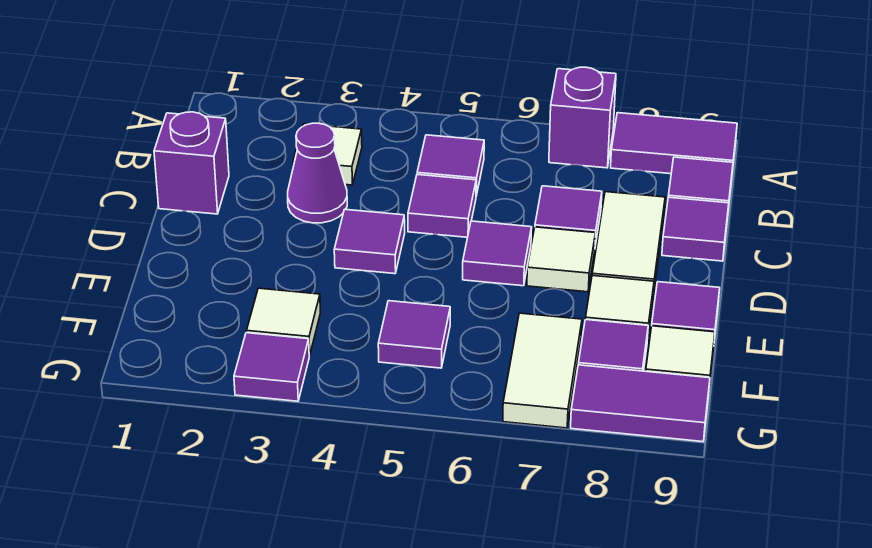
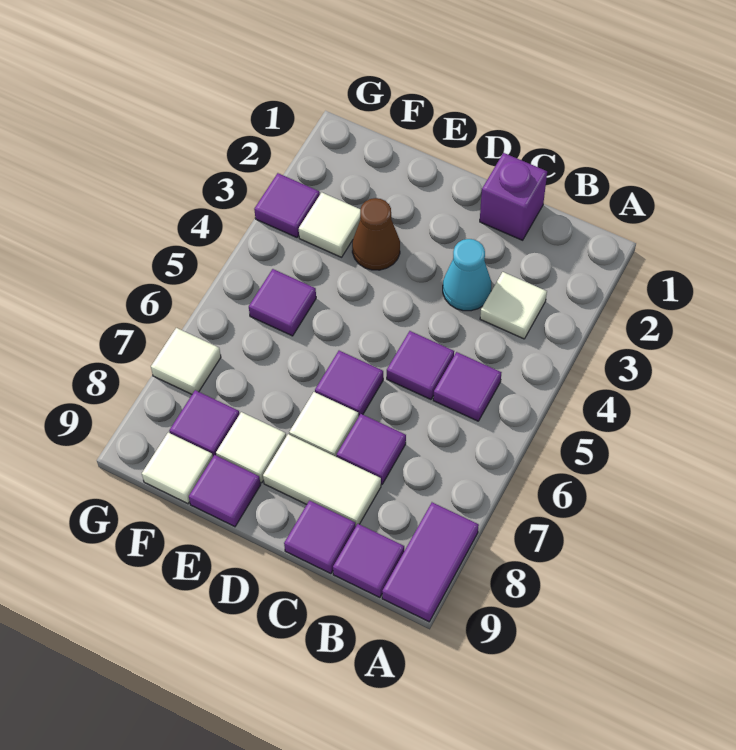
purple brick A7 level 1 -> none
purple cone C3 level 1 -> cyan cone C3 level 1
purple tile D4 level 1 -> none
none -> brown cone E3 level 1
white tile F7:G7 level 1 -> white tile G7 level 1
purple tile G8:G9 level 1 -> none

